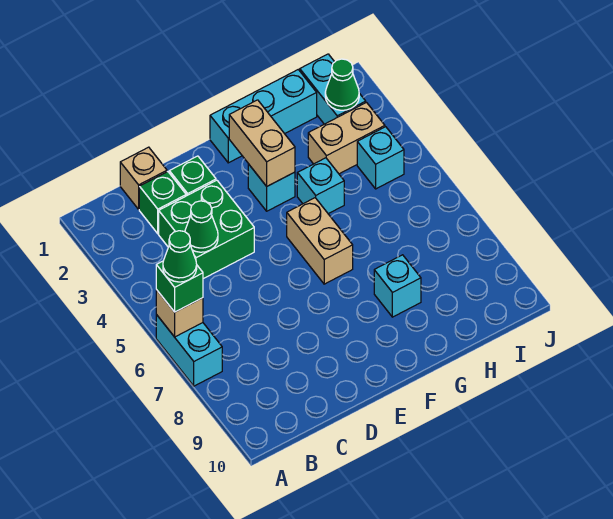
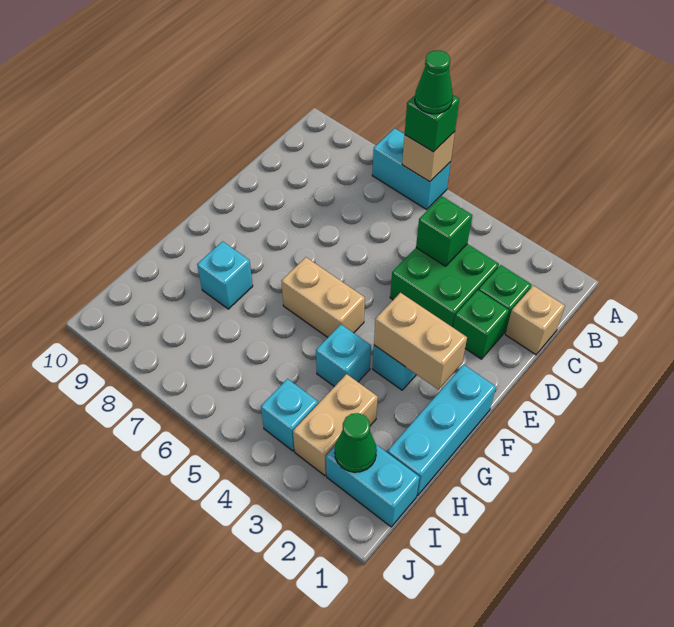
green cone C4 level 2 -> green brick C4 level 2

